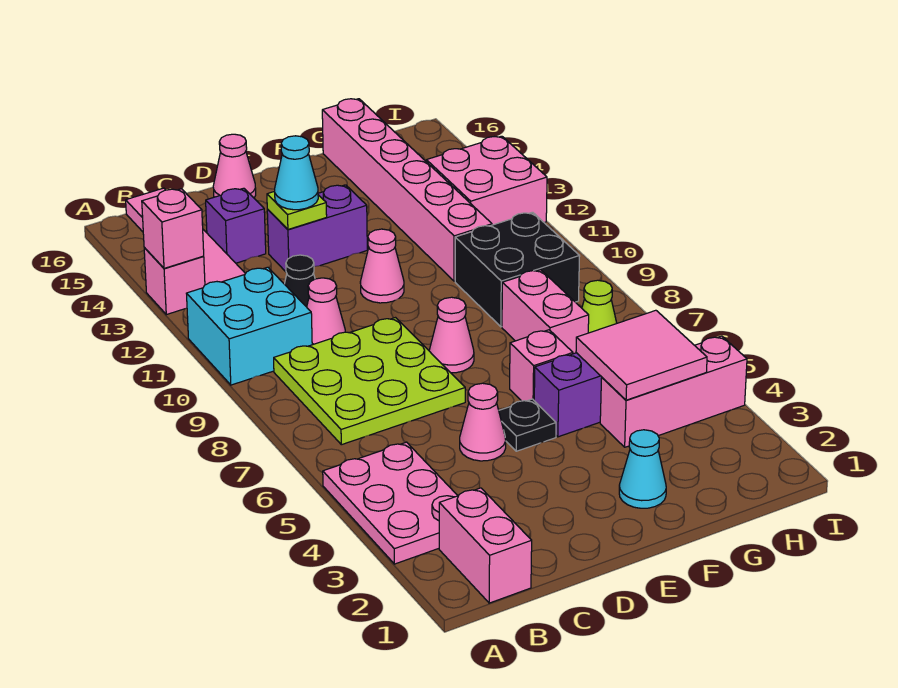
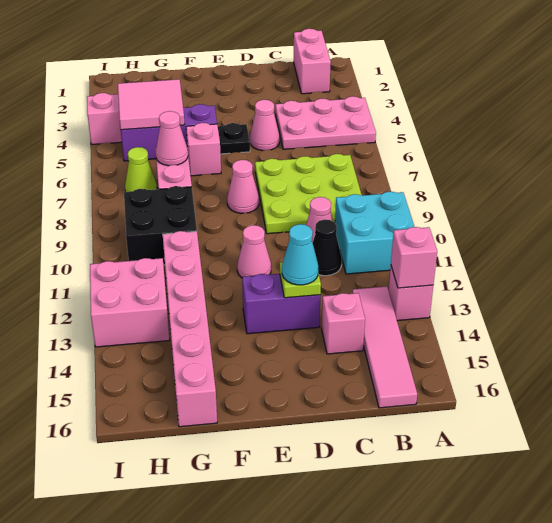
pink plate A3:B5 level 1 -> pink plate A4:C5 level 1
purple brick C14 level 1 -> pink brick C14 level 1
pink cone D16 level 1 -> pink cone G7 level 2
cyan cone F2 level 1 -> none

